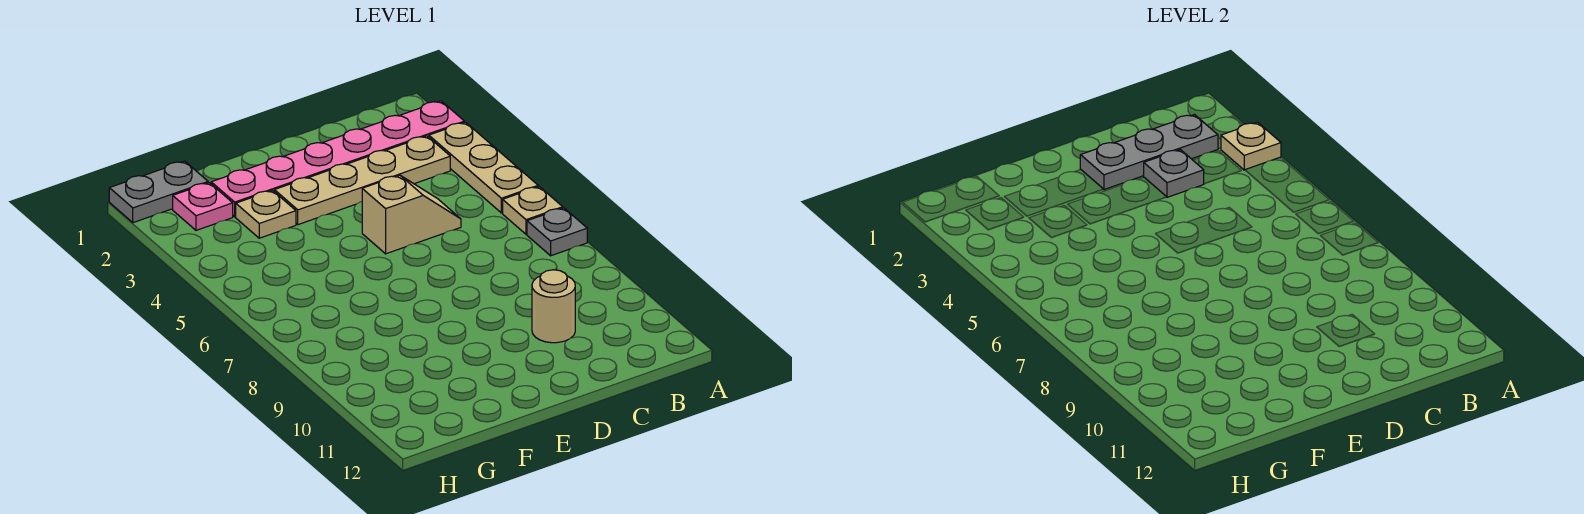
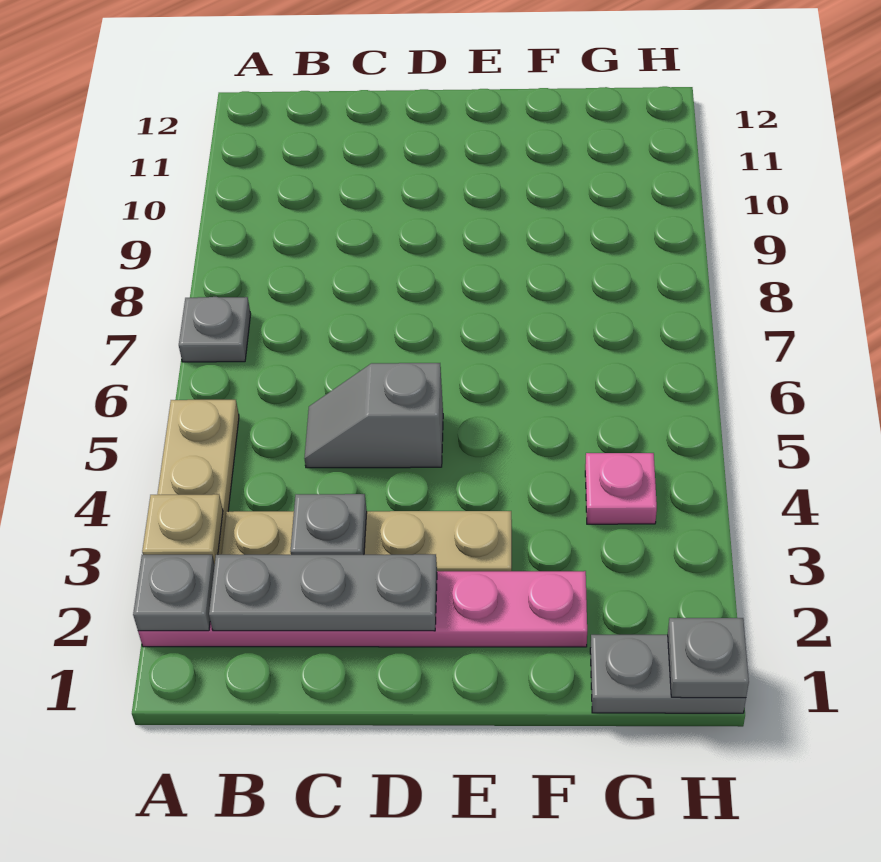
none -> grey plate A2 level 2
tan plate A6 level 1 -> none
tan slope C5:D5 level 1 top D -> grey slope C5:D5 level 1 top D
tan round brick C10 level 1 -> none
tan plate F3 level 1 -> none
pink plate G2 level 1 -> pink plate G4 level 1
none -> grey plate H1 level 2

